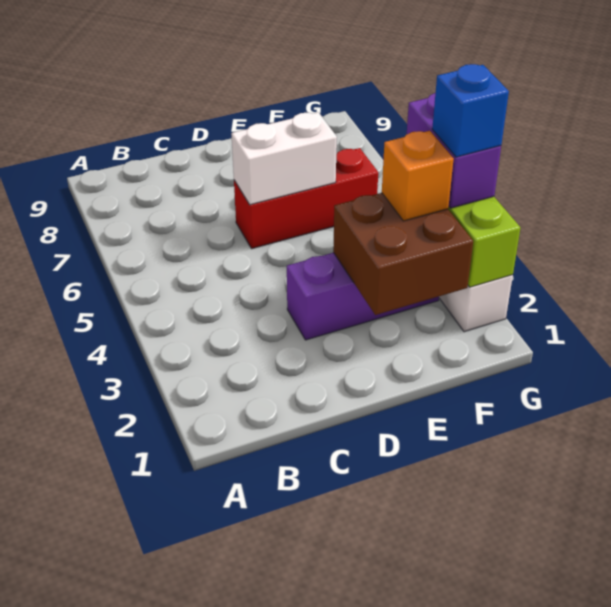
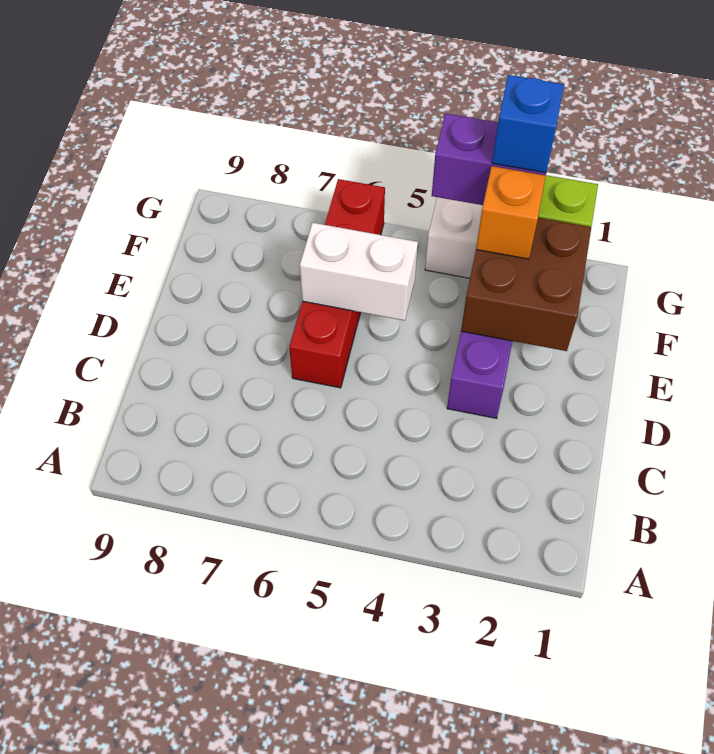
red brick D6:F6 level 1 -> red brick D6:G6 level 1
white brick D6:E6 level 2 -> white brick E5:E6 level 2

